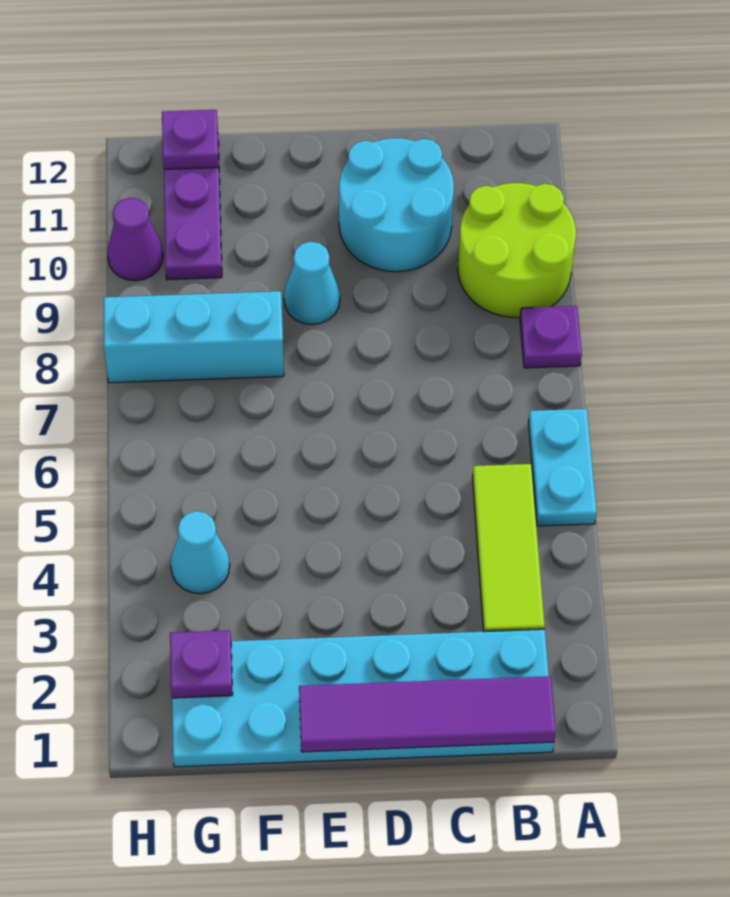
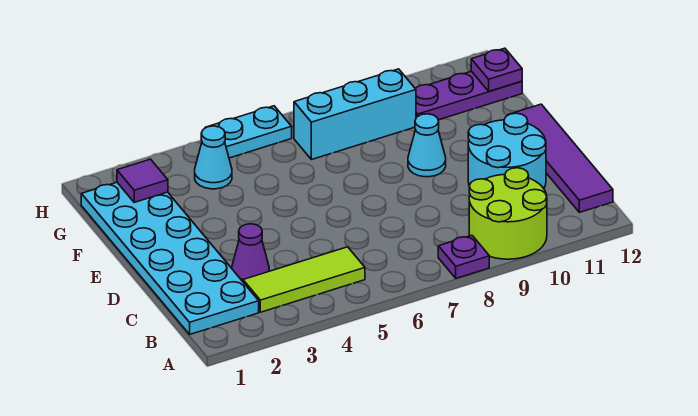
cyan plate A5:A6 level 1 -> cyan plate H5:H6 level 1
purple tile B1:E1 level 2 -> purple tile B12:E12 level 1
cyan brick F8:H8 level 1 -> cyan brick G7:G9 level 1
purple plate G2 level 2 -> purple tile G2 level 2
purple cone H10 level 1 -> purple cone C3 level 1

